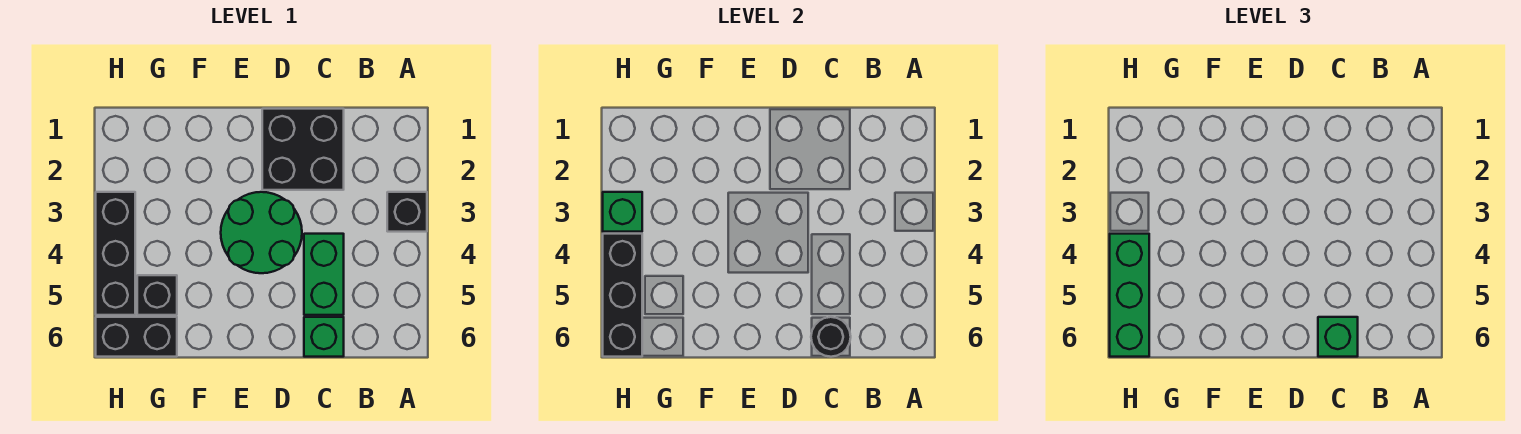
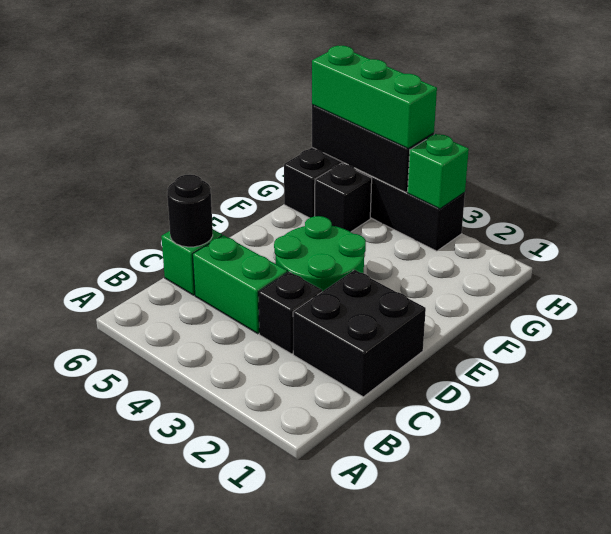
black brick A3 level 1 -> black brick C3 level 1
green brick C6 level 3 -> none

